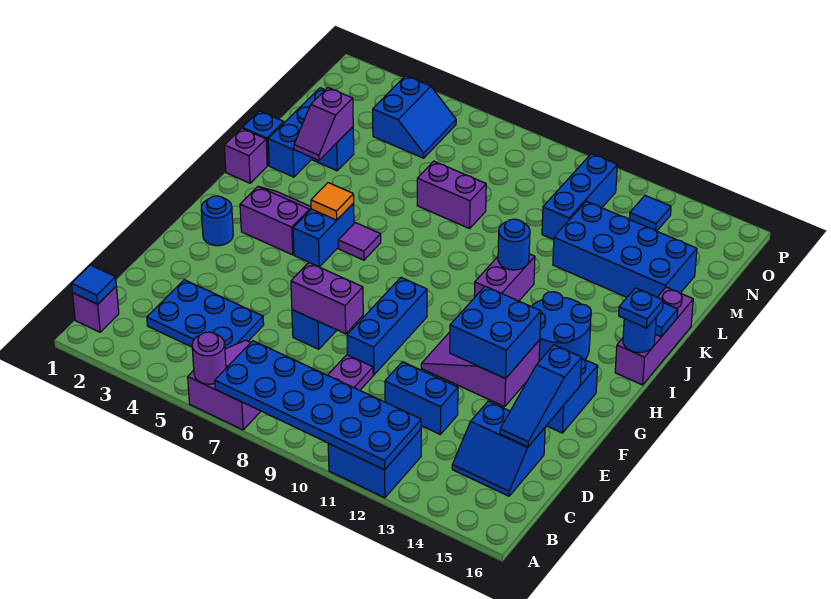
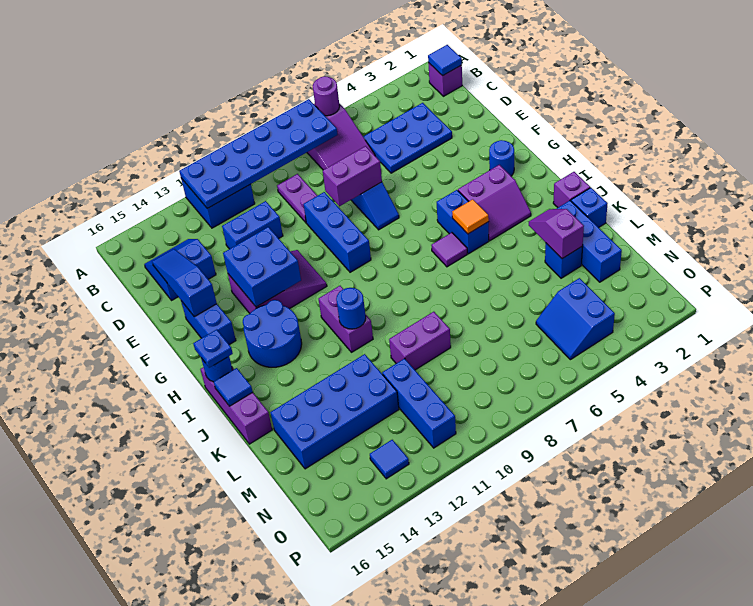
purple brick L7:L8 level 1 -> purple brick L9:L10 level 1

